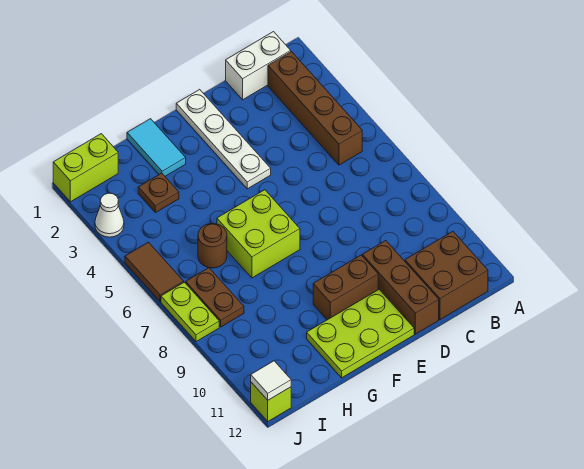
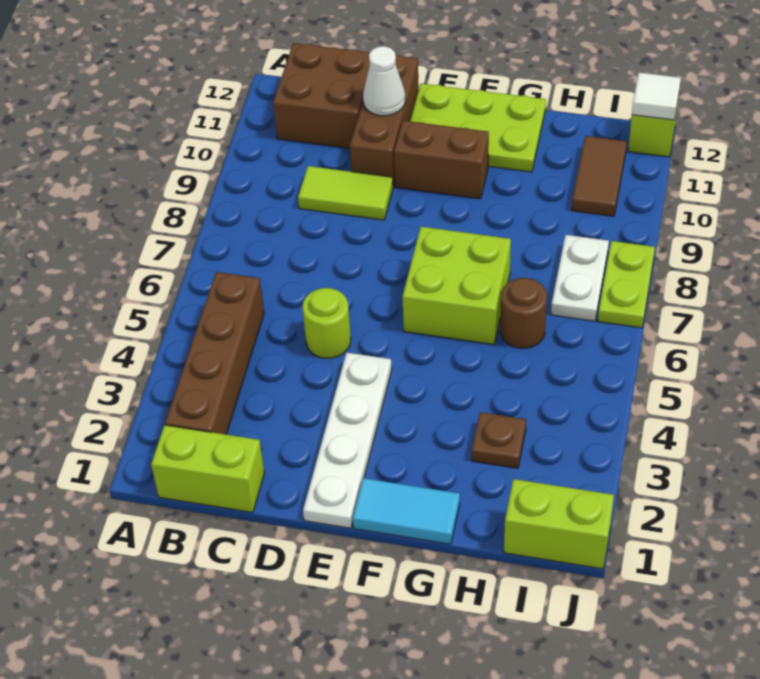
white brick B1:C1 level 1 -> lime brick B1:C1 level 1
none -> lime tile C9:D9 level 1
none -> lime round brick D5 level 1
cyan tile G1:G2 level 1 -> cyan tile F1:G1 level 1
brown plate I7:I8 level 1 -> white plate I7:I8 level 1
white cone J3 level 1 -> white cone D11 level 2
brown tile J5:J6 level 1 -> brown tile I10:I11 level 1

